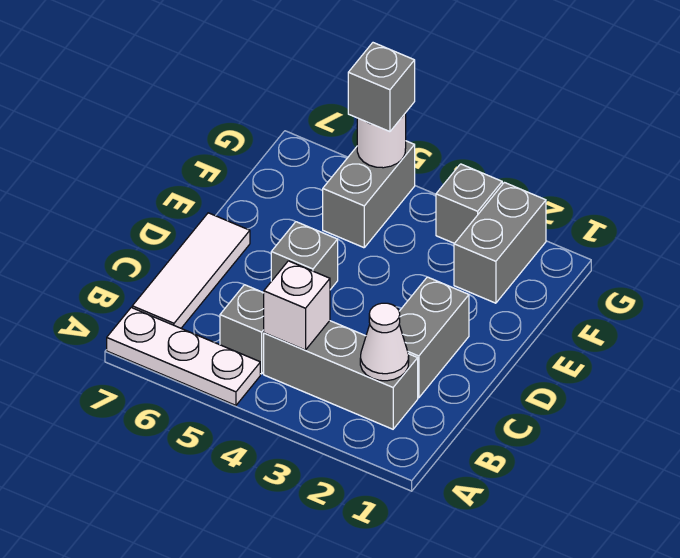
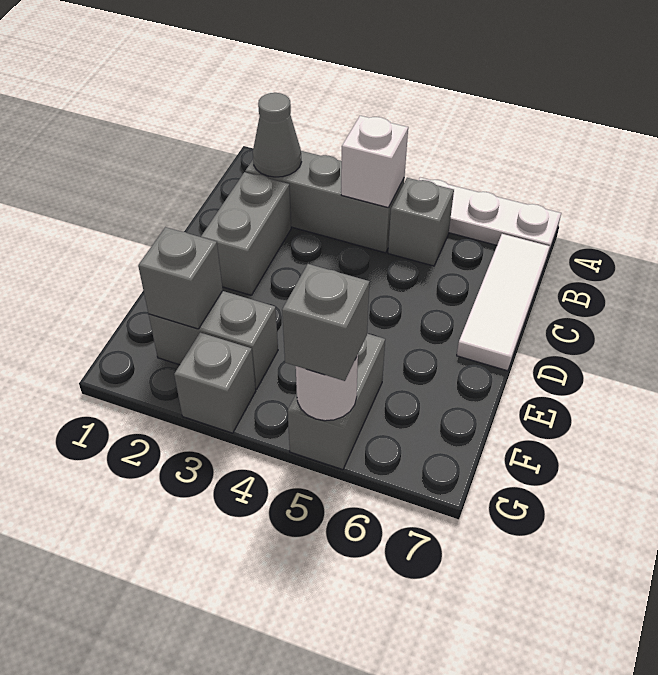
white cone B2 level 2 -> grey cone B2 level 2
grey brick D5 level 1 -> grey brick F2 level 2
grey brick F2:G2 level 1 -> grey brick F2:F3 level 1

